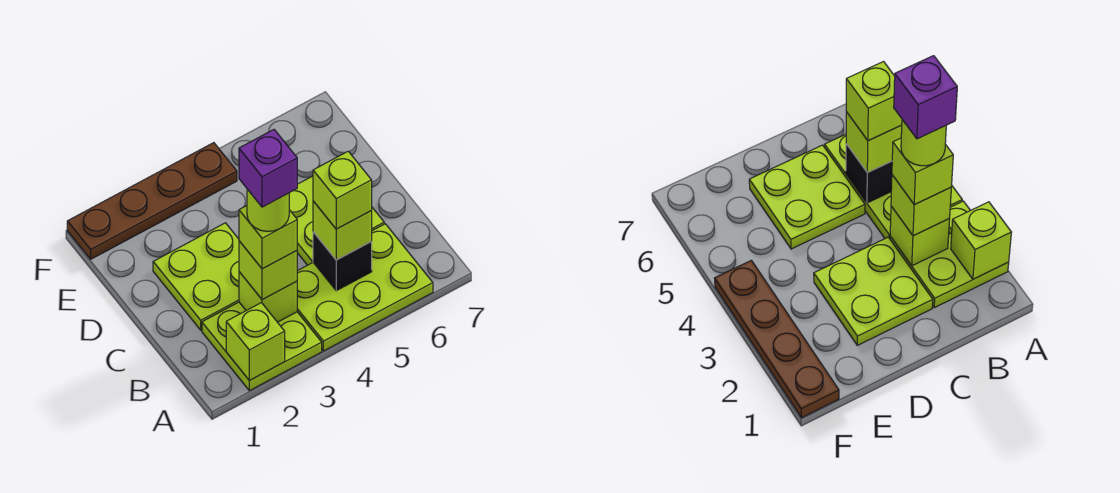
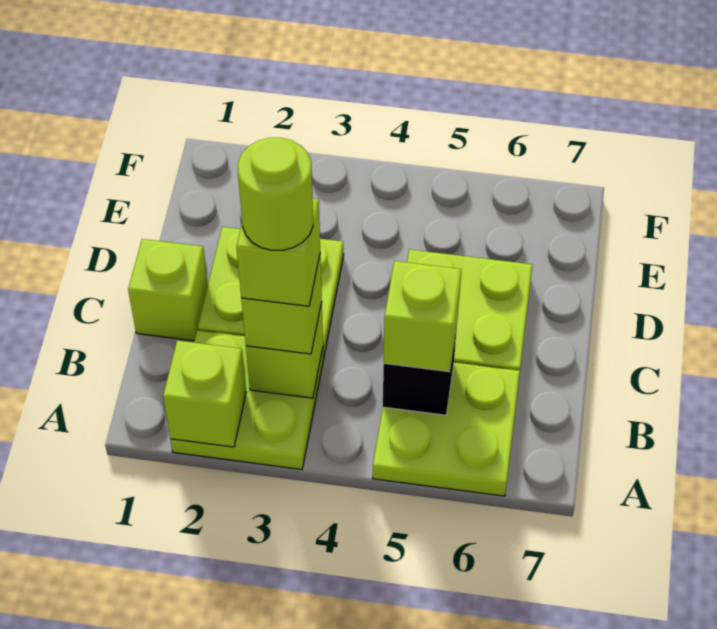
lime plate A4:B6 level 1 -> lime plate A5:B6 level 1
purple brick B3 level 6 -> none
lime brick B5 level 4 -> lime brick C1 level 1
brown plate F1:F4 level 1 -> none

